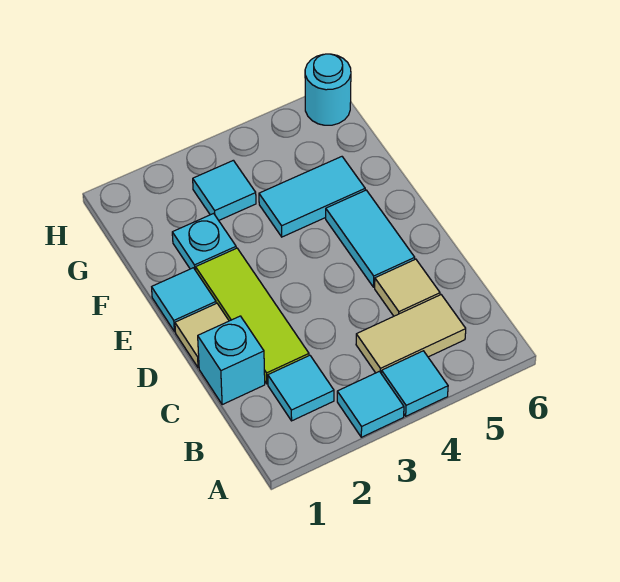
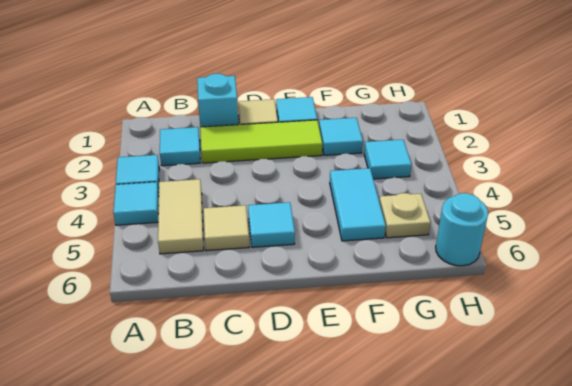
cyan tile D5:E5 level 1 -> cyan tile D5 level 1
cyan plate F2 level 1 -> cyan tile F2 level 1
none -> tan plate G5 level 1

